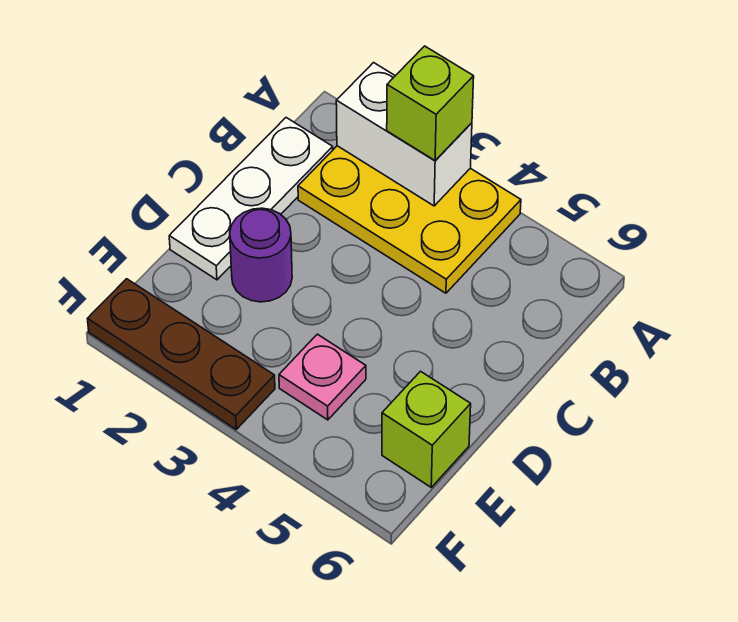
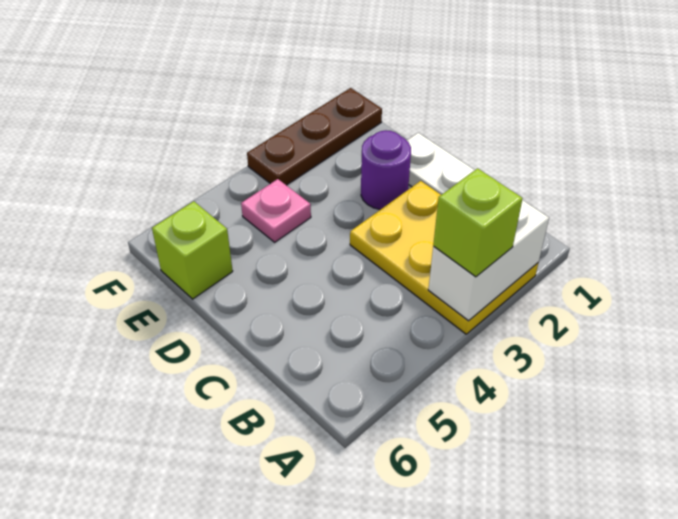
yellow plate A2:B4 level 1 -> yellow plate A2:C3 level 1

